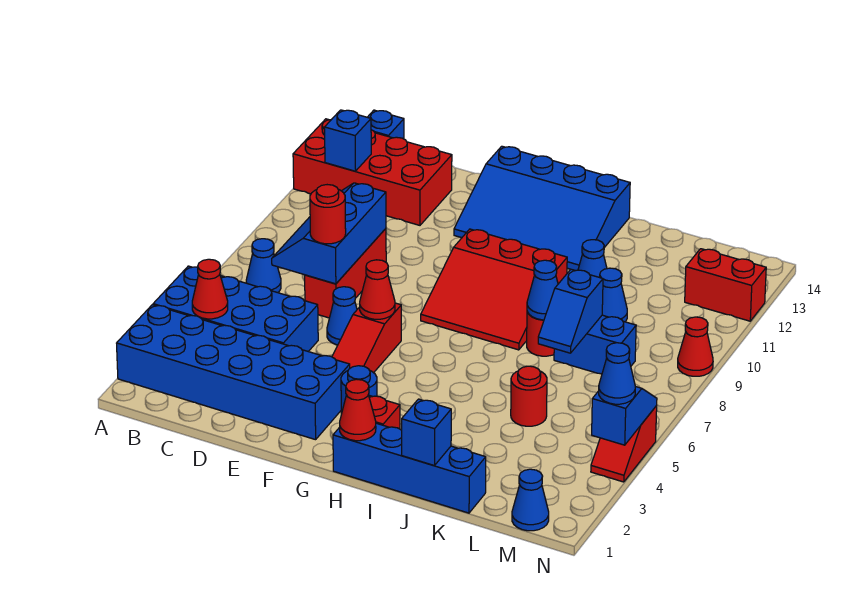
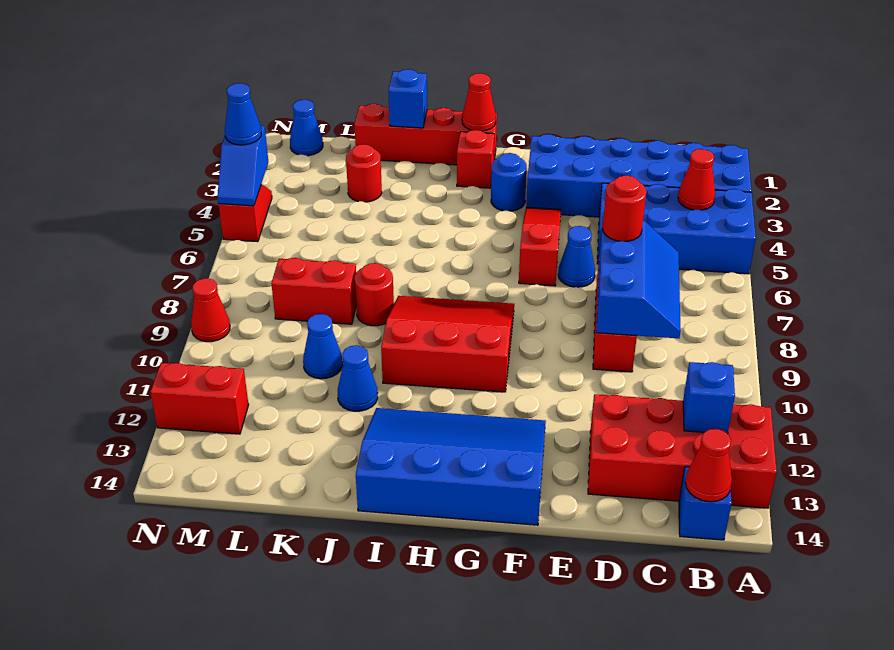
blue cone B7 level 1 -> none
red cone F6 level 2 -> red cone B14 level 2
blue brick H1:K1 level 1 -> red brick H1:K1 level 1
blue cone J8 level 2 -> none
red round brick K5 level 1 -> red round brick K3 level 1
blue slope K7:K8 level 2 top 8 -> none
blue brick K8:L8 level 1 -> red brick K8:L8 level 1

